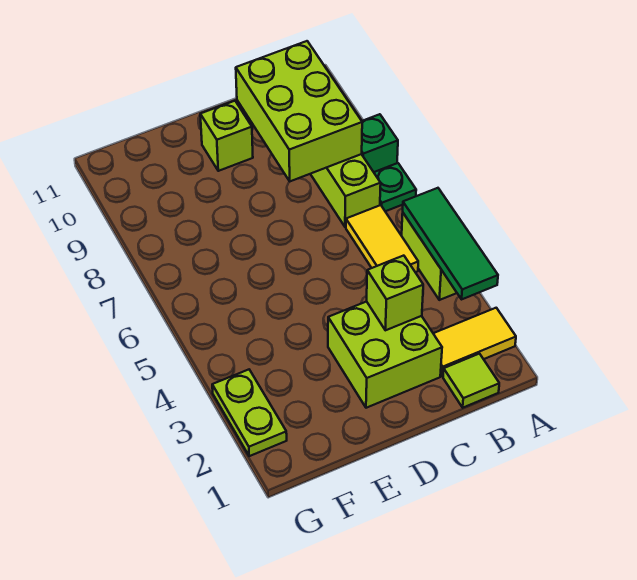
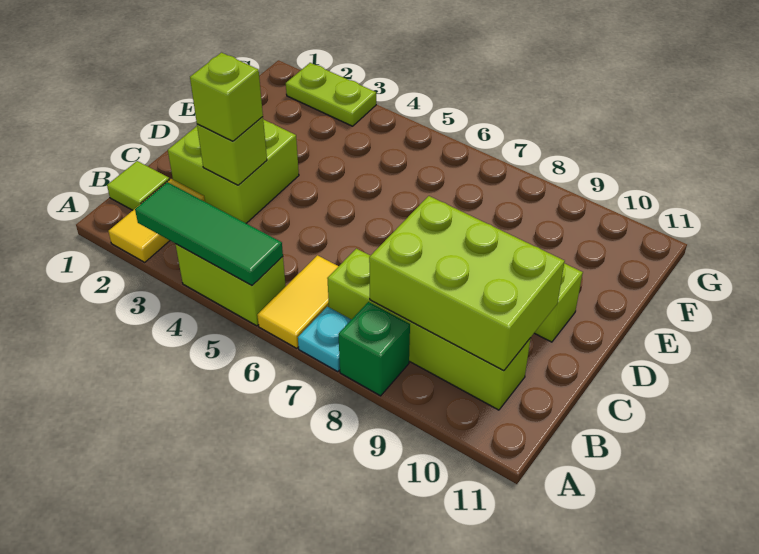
green plate A7 level 1 -> cyan plate A7 level 1
yellow tile B5:B6 level 1 -> yellow tile A6:B6 level 1
none -> lime brick C3 level 3

